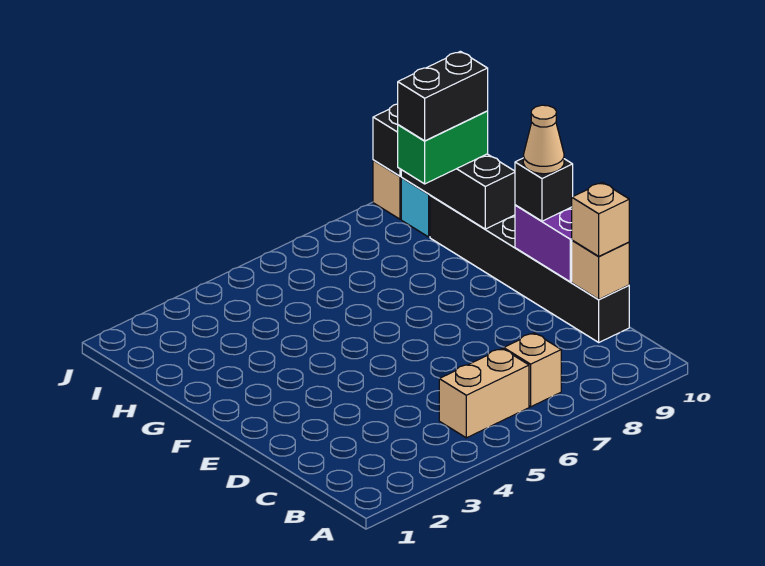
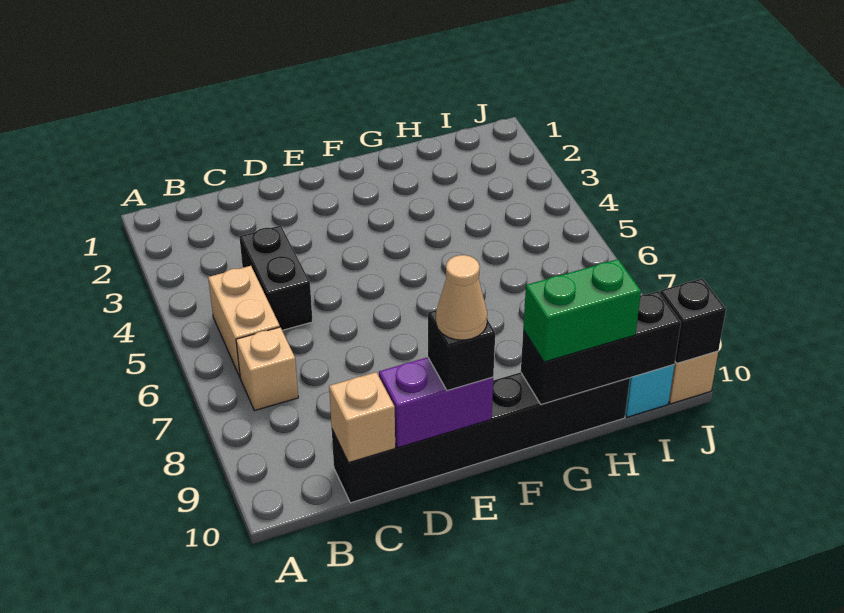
tan brick C10 level 3 -> none
green brick H9:H10 level 3 -> green brick G10:H10 level 3
black brick H9:H10 level 4 -> black brick C4:C5 level 1

